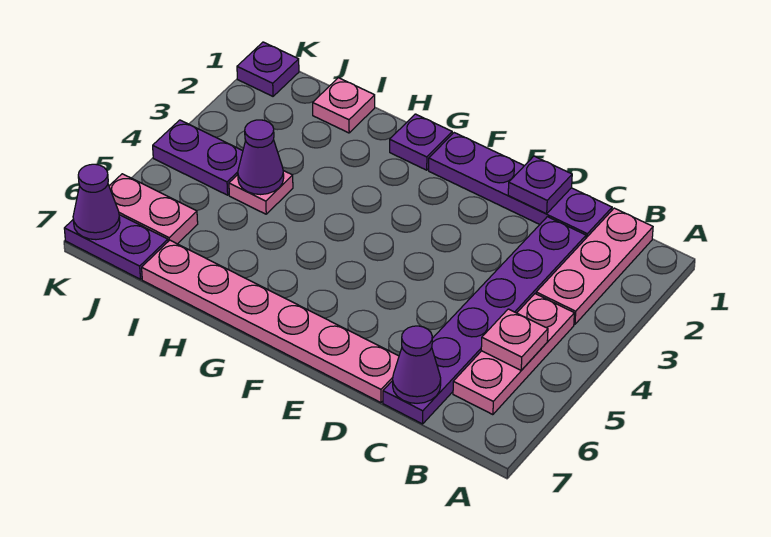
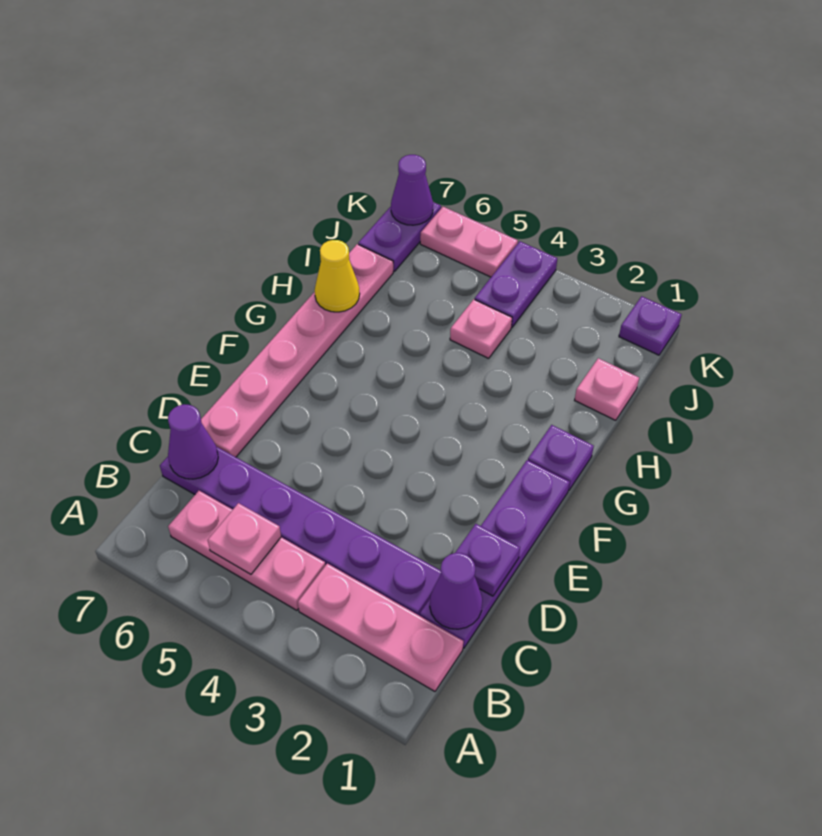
none -> yellow cone H7 level 2
purple cone I4 level 2 -> purple cone C1 level 2
pink plate J6:K6 level 1 -> pink plate K5:K6 level 1

